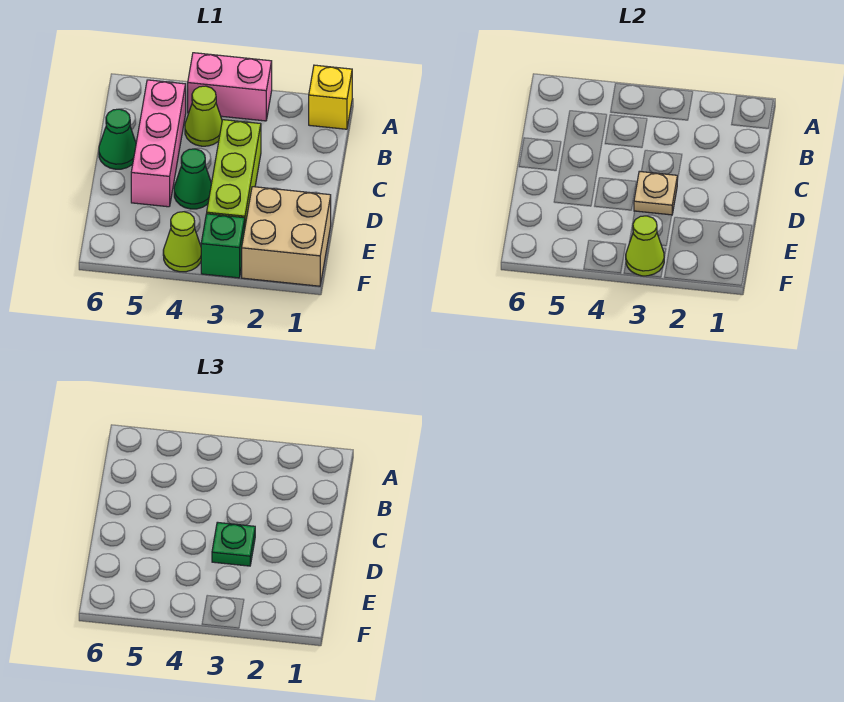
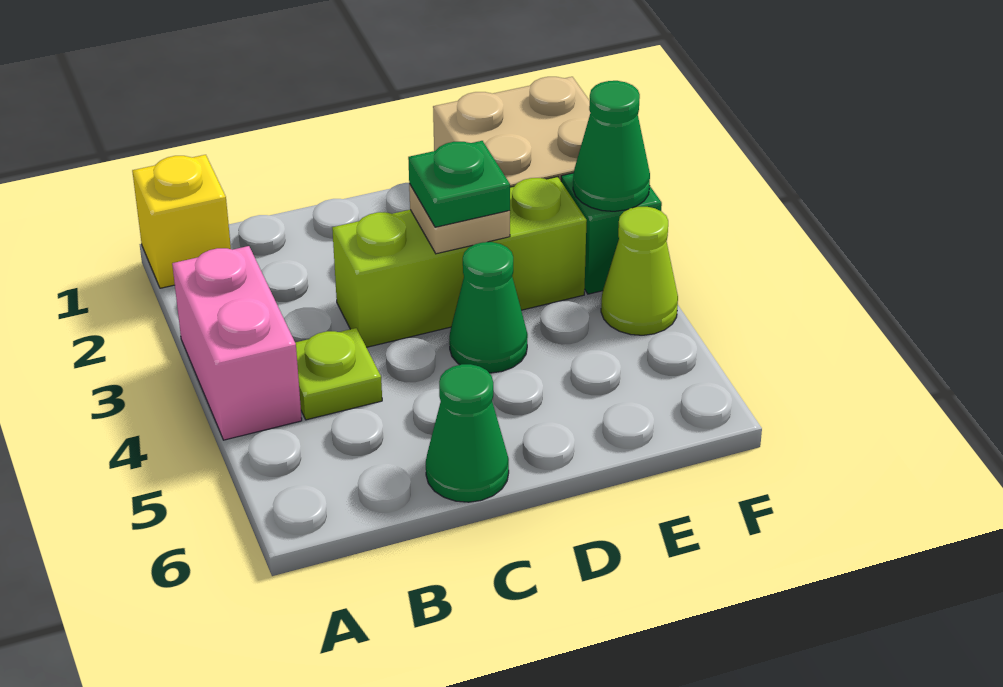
lime cone B4 level 1 -> lime plate B4 level 1
pink brick B5:D5 level 1 -> none
lime cone F3 level 2 -> green cone F3 level 2

